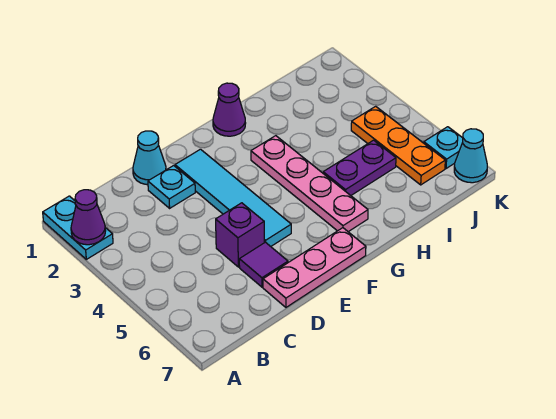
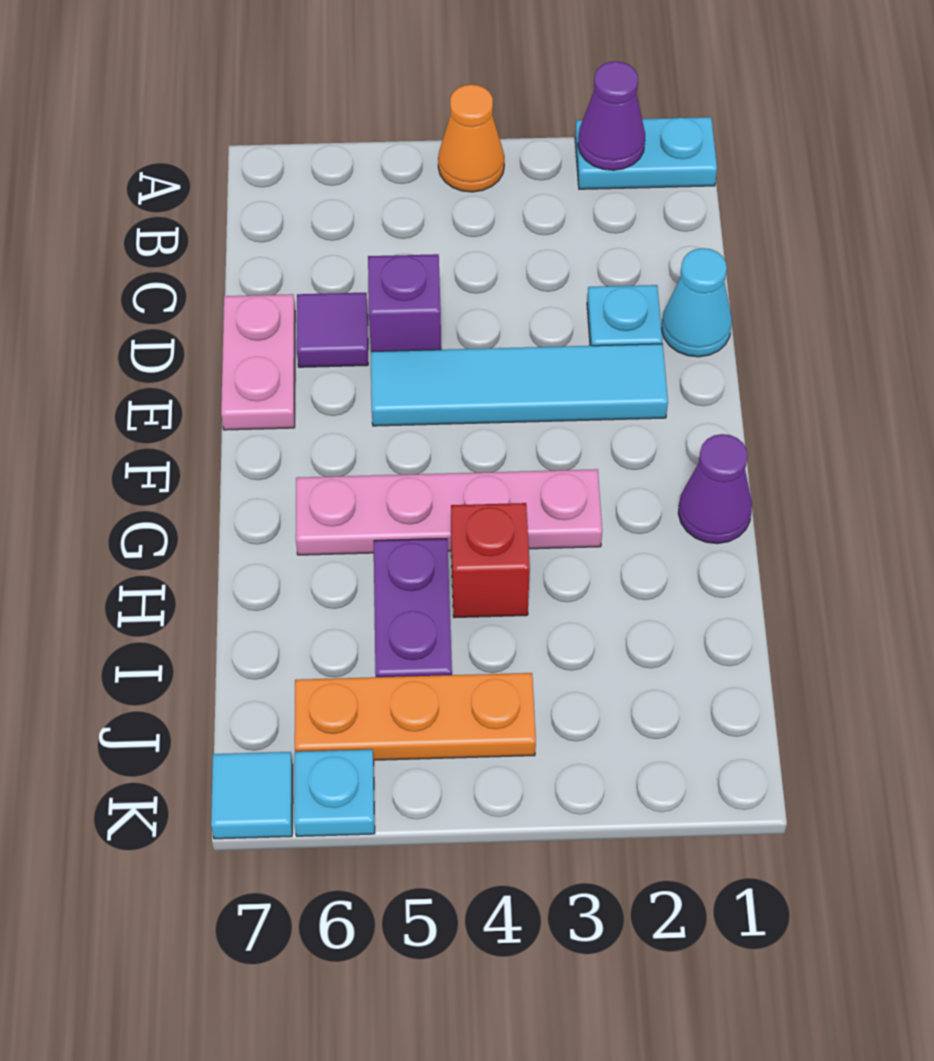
none -> orange cone A4 level 1
pink plate D7:F7 level 1 -> pink plate D7:E7 level 1
none -> red brick H4 level 1
cyan cone K7 level 1 -> cyan tile K7 level 1

